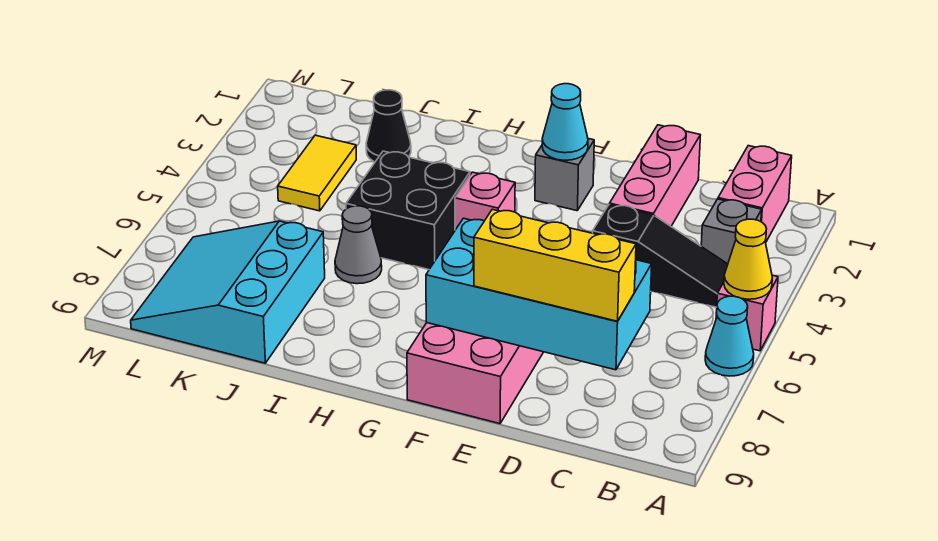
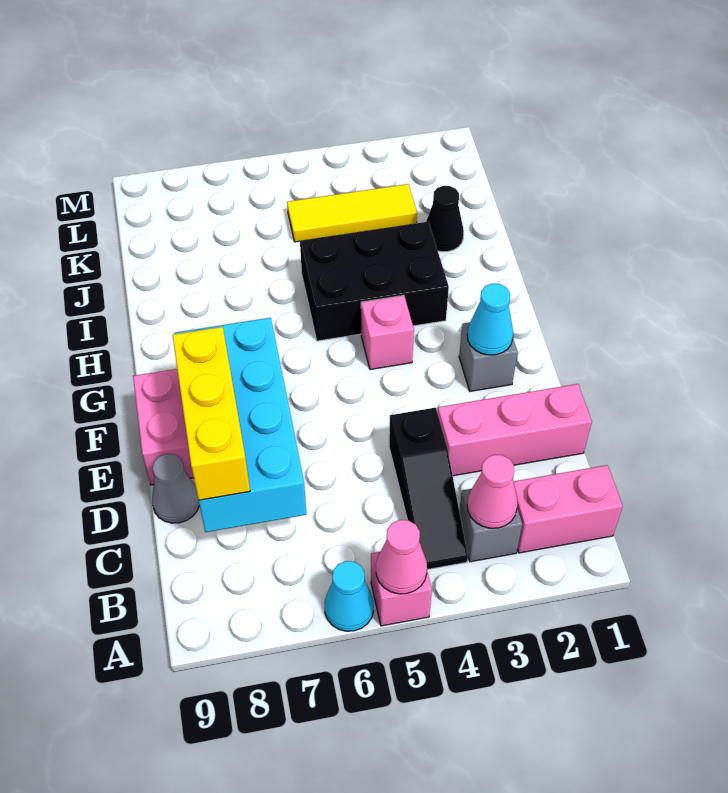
yellow cone A5 level 2 -> pink cone A5 level 2
none -> pink cone B3 level 2
black brick H4:I5 level 1 -> black brick H3:I5 level 1
grey cone I6 level 1 -> grey cone D9 level 1
cyan slope J7:L9 level 1 top J -> none
yellow tile K3:K4 level 1 -> yellow tile K3:K5 level 1

